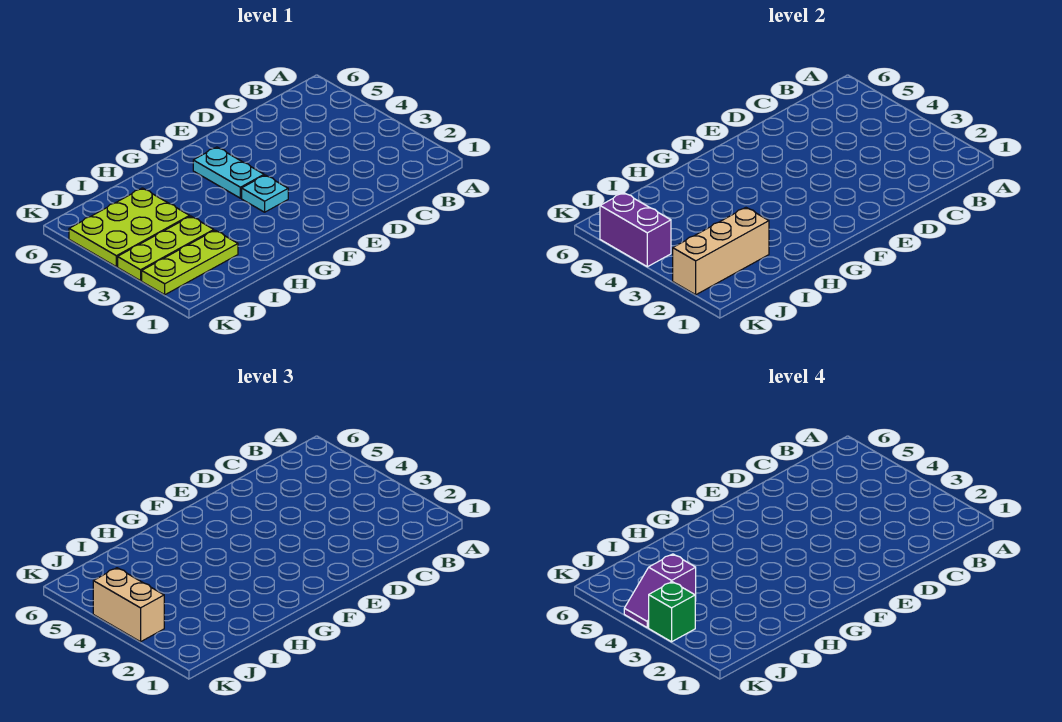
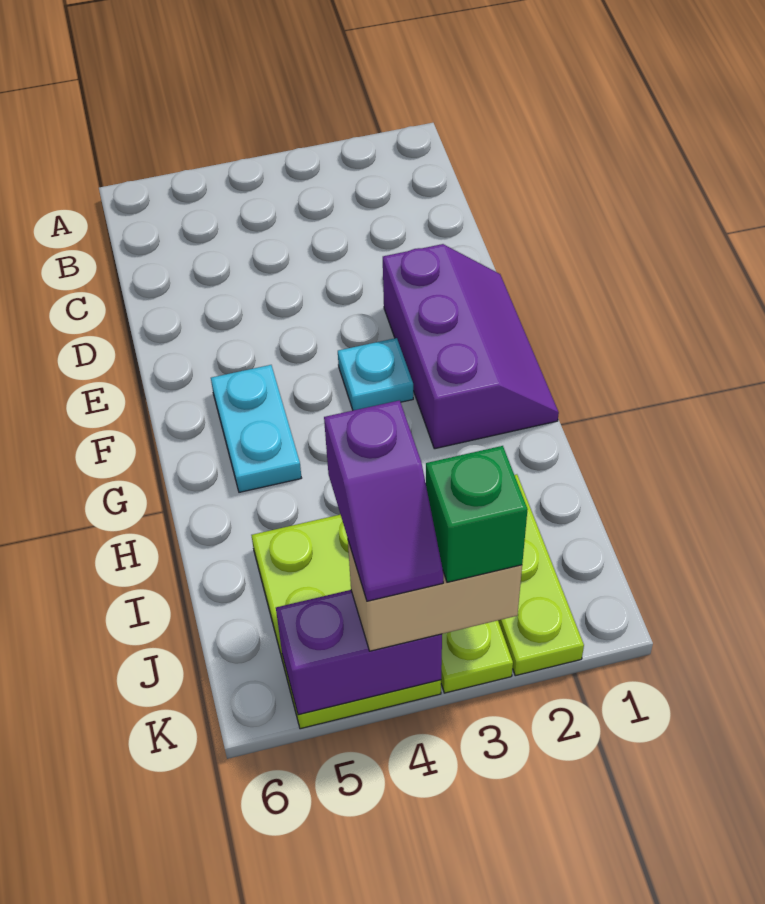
none -> purple slope E1:G2 level 1 top 2
cyan plate F4:F5 level 1 -> cyan plate F5:G5 level 1
tan brick I2:K2 level 2 -> none

